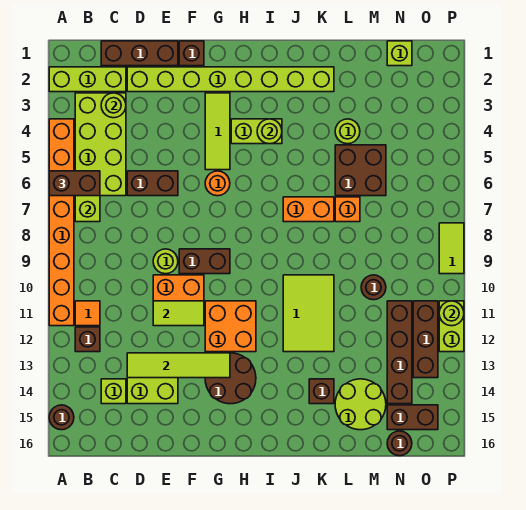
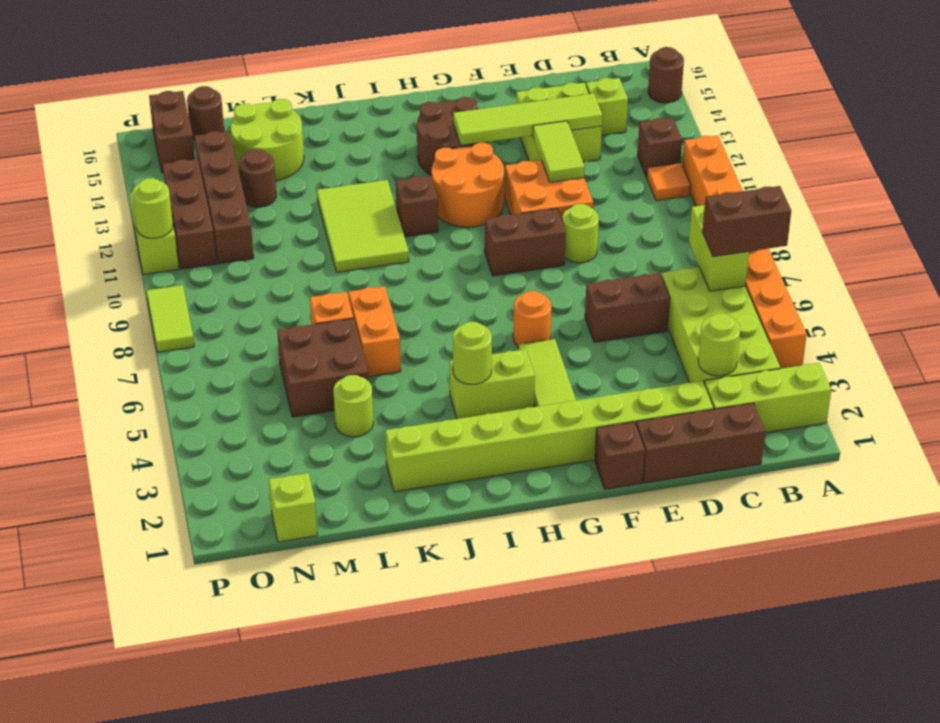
lime tile E11:F11 level 2 -> lime tile E11:E12 level 2
orange brick G11:H12 level 1 -> orange round brick G11:H12 level 1
orange brick J7:K7 level 1 -> orange brick K6:K7 level 1
brown brick K14 level 1 -> brown brick I11 level 1
brown round brick M10 level 1 -> brown round brick M13 level 1
brown brick N15:O15 level 1 -> brown brick O15:O16 level 1

